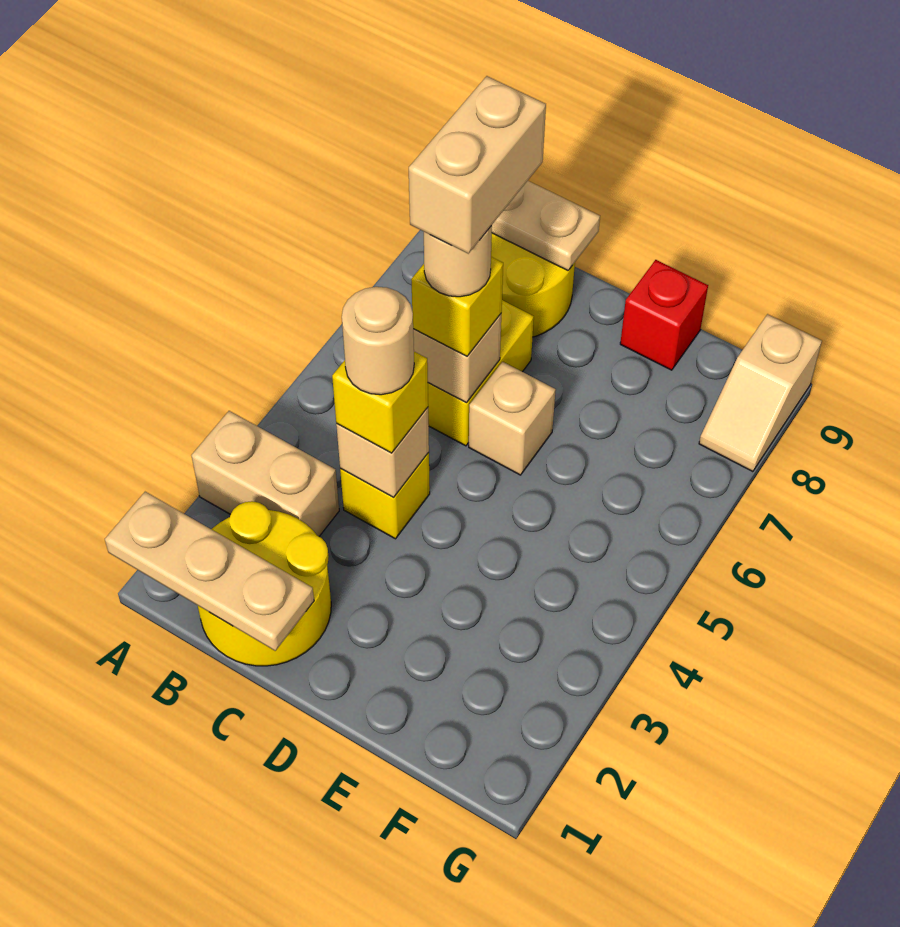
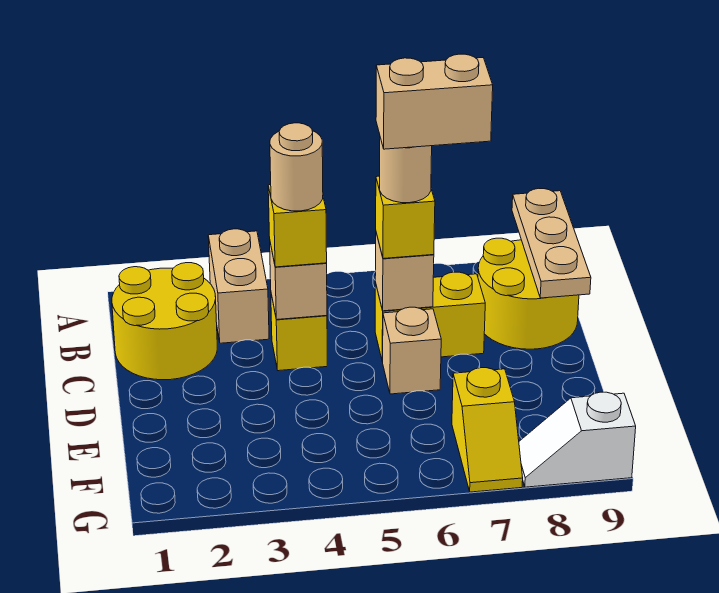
tan plate A1:C1 level 2 -> none
red brick E9 level 1 -> none
none -> yellow slope F7:G7 level 1 top F
tan slope G8:G9 level 1 top 9 -> white slope G8:G9 level 1 top 9

